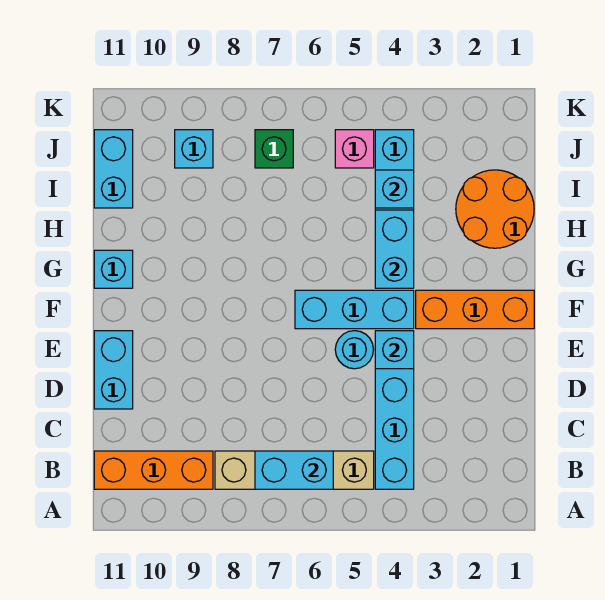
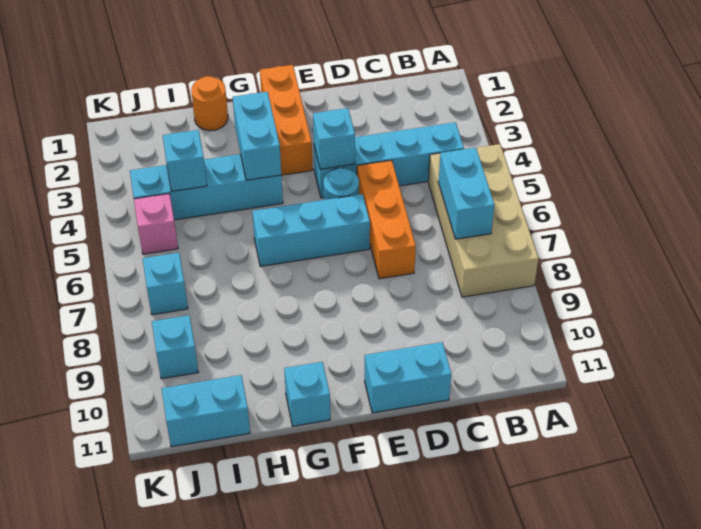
tan brick B5:B8 level 1 -> tan brick A5:B8 level 1
orange brick B9:B11 level 1 -> orange brick D5:D7 level 1
cyan brick F4:F6 level 1 -> cyan brick E6:G6 level 1
cyan brick G4:H4 level 2 -> cyan brick G3:G4 level 2
orange round brick H1:I2 level 1 -> orange round brick H1 level 1
green brick J7 level 1 -> cyan brick J7 level 1

